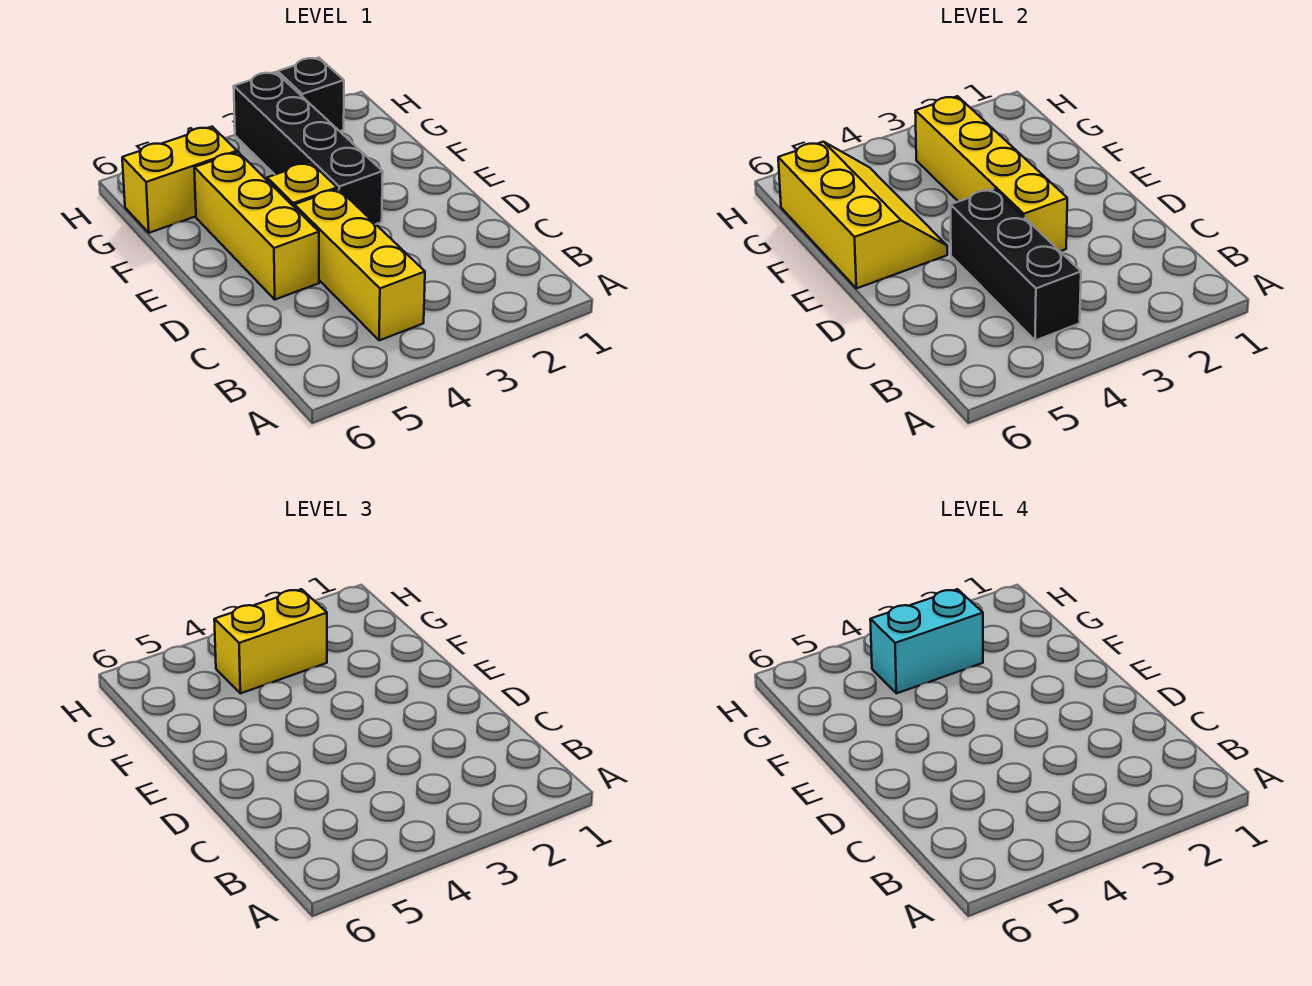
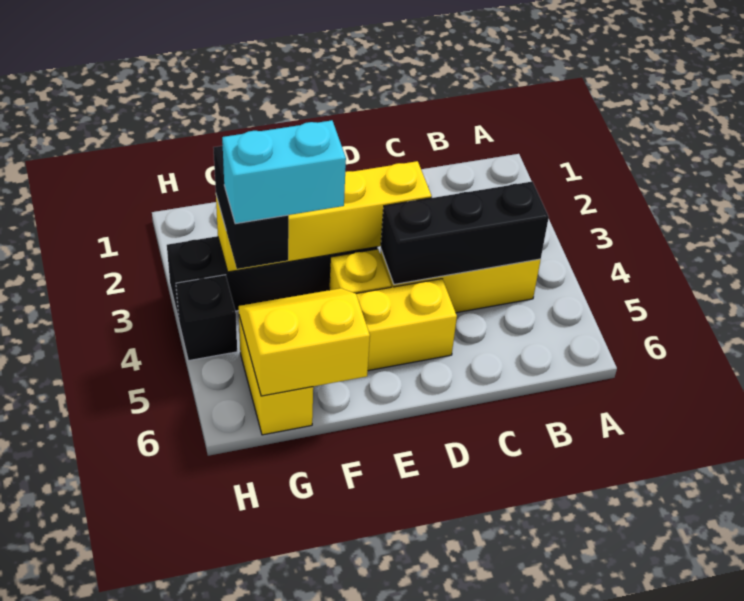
yellow slope E5:G6 level 2 top 6 -> yellow slope F5:G6 level 2 top 6
yellow brick G3:G4 level 3 -> black brick G3:G4 level 3
cyan brick G3:G4 level 4 -> cyan brick F4:G4 level 4
black brick H2 level 1 -> black brick H4 level 1

